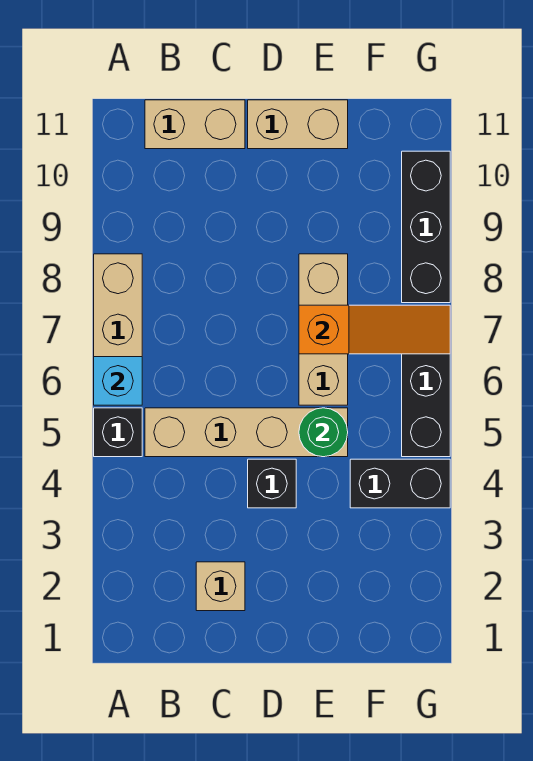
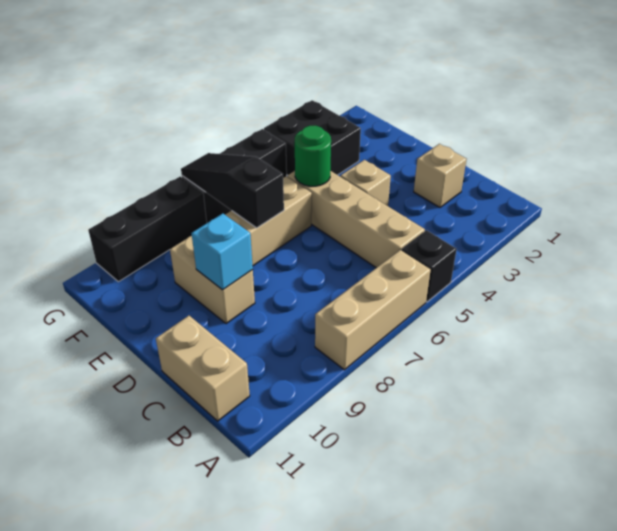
cyan brick A6 level 2 -> cyan brick D9 level 2
black brick D4 level 1 -> tan brick D4 level 1
tan brick D11:E11 level 1 -> tan brick D9:E9 level 1
orange slope E7:G7 level 2 top E -> black slope E7:G7 level 2 top E
black brick F4:G4 level 1 -> black brick F3:G4 level 1

